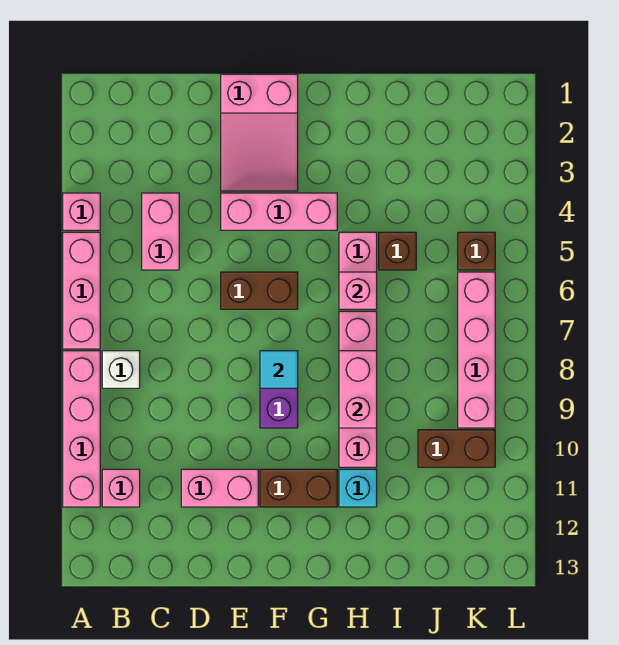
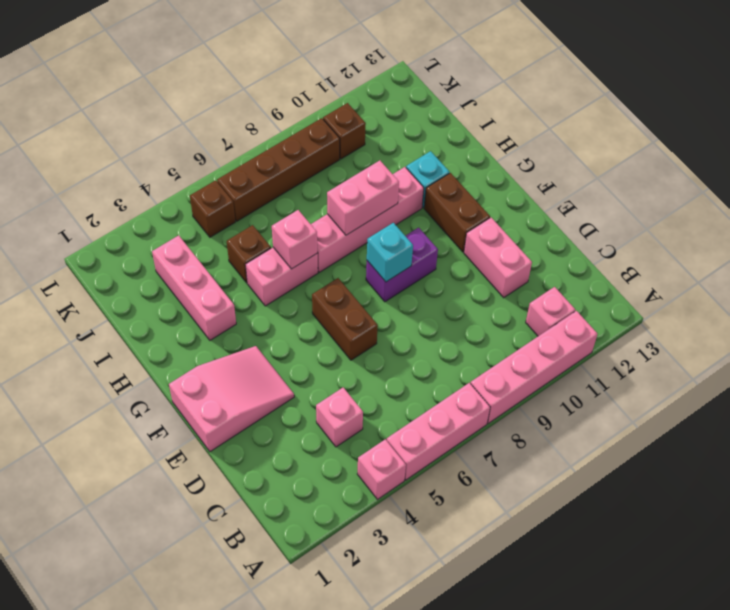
white brick B8 level 1 -> none
pink brick C4:C5 level 1 -> pink brick C4 level 1
pink brick E4:G4 level 1 -> pink brick H3:J3 level 1
cyan tile F8 level 2 -> cyan brick F8 level 2
brown brick J10:K10 level 1 -> brown brick K10 level 1
pink brick K6:K9 level 1 -> brown brick K6:K9 level 1

